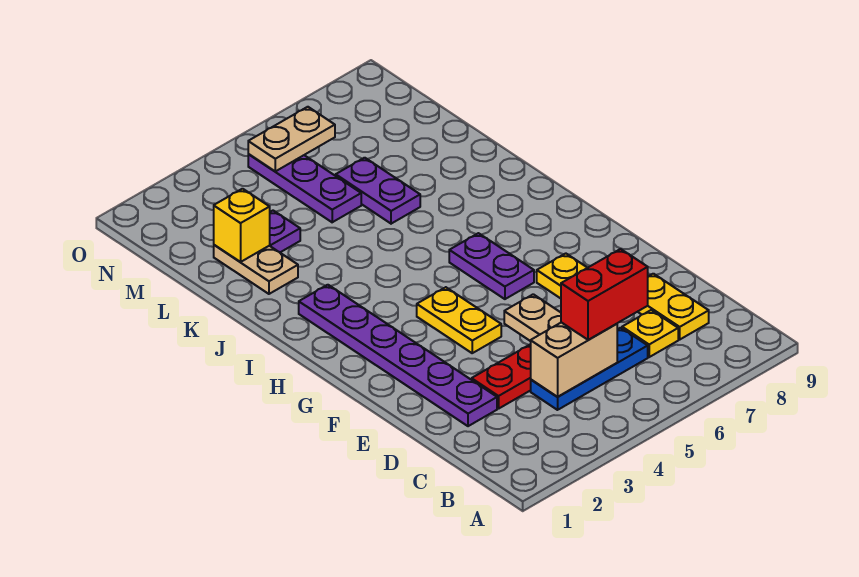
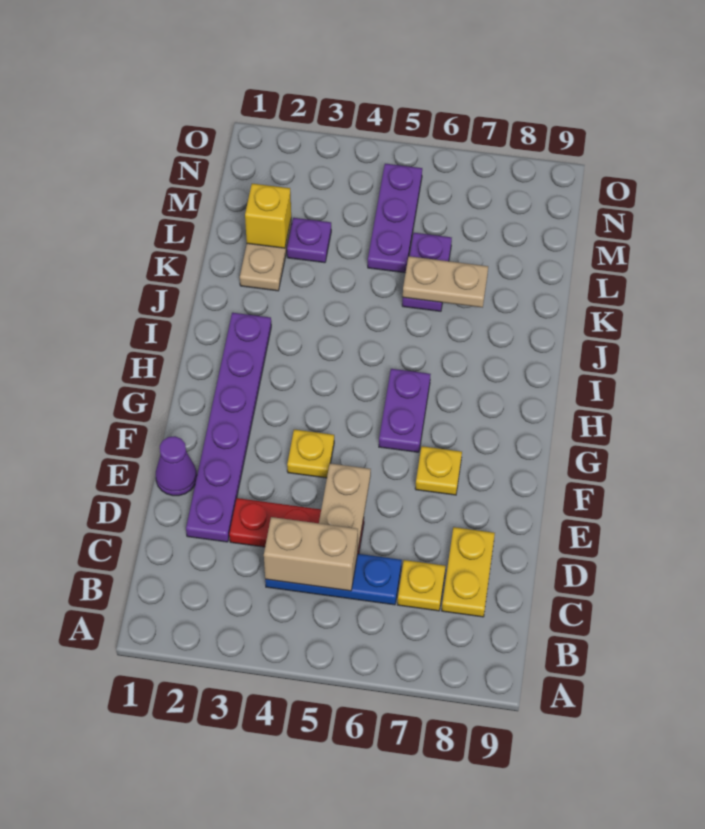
red brick C5:C6 level 3 -> none
none -> purple cone E1 level 1
yellow plate F4:G4 level 1 -> yellow plate F4 level 1
tan plate N5:N6 level 2 -> tan plate K6:K7 level 2

